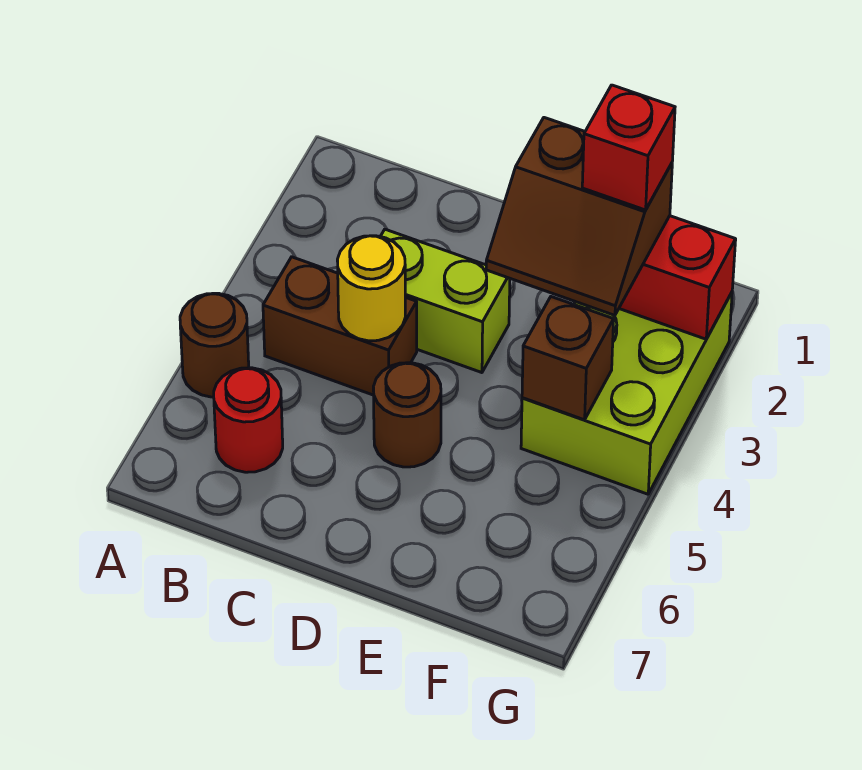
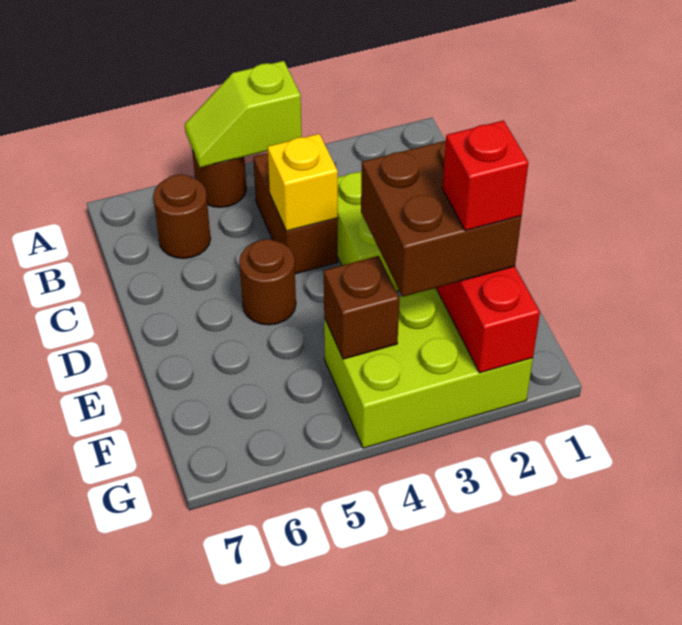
none -> lime slope A4:A5 level 2 top 4
red round brick B6 level 1 -> brown round brick B6 level 1
yellow round brick C4 level 2 -> yellow brick C4 level 2
brown slope E2:F3 level 3 top 2 -> brown brick E2:F3 level 3

